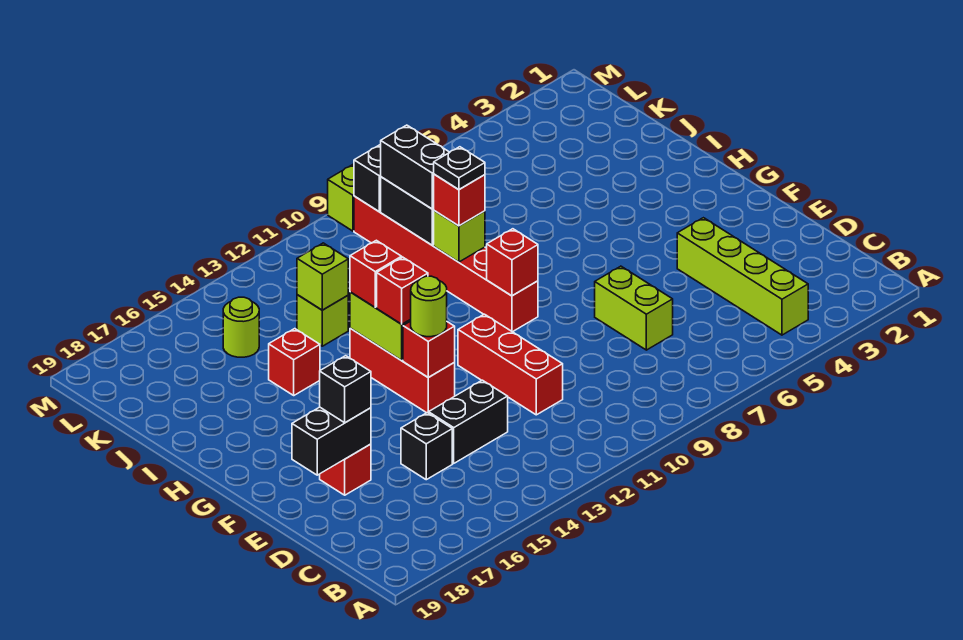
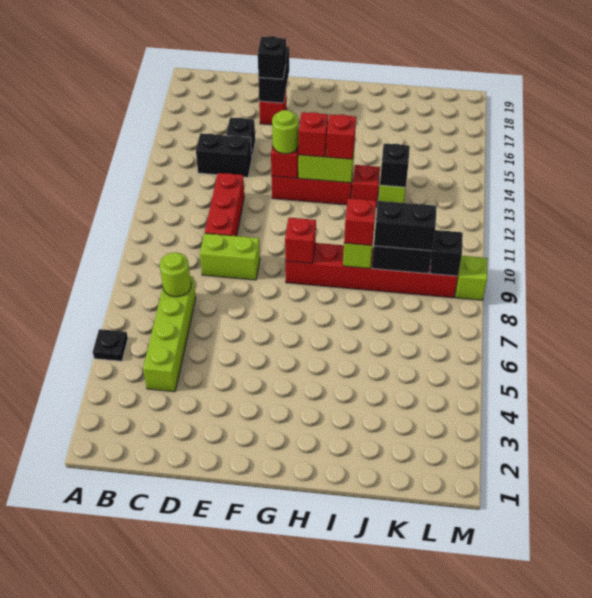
lime brick B4:E4 level 1 -> lime brick C4:C7 level 1
lime brick D7:E7 level 1 -> lime brick D9:E9 level 1
red brick D11:F11 level 1 -> red brick D10:D12 level 1
black brick D13:D14 level 1 -> black brick C14:D14 level 1
black plate I9 level 4 -> black plate A5 level 1
red brick I15 level 1 -> red brick I13 level 1
lime brick J13 level 2 -> black brick J13 level 2
lime round brick K15 level 1 -> lime round brick C7 level 2

